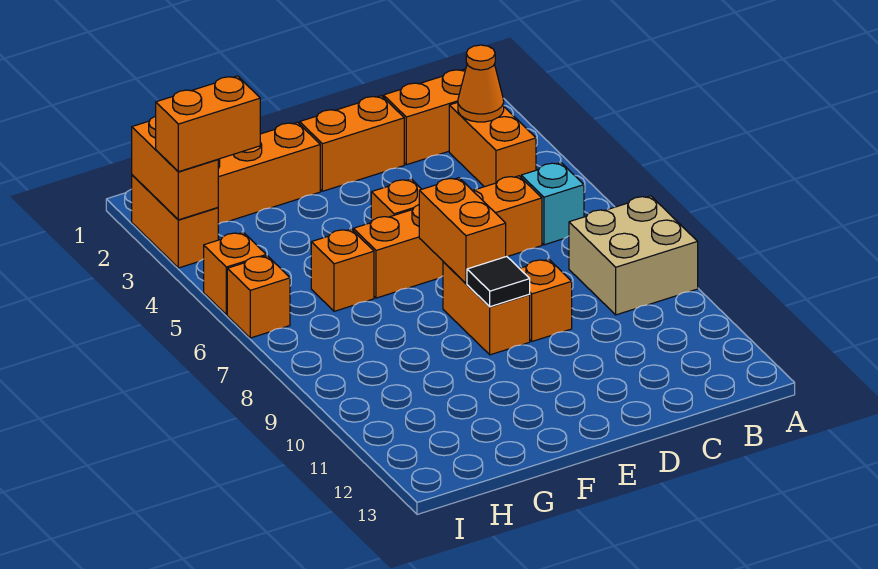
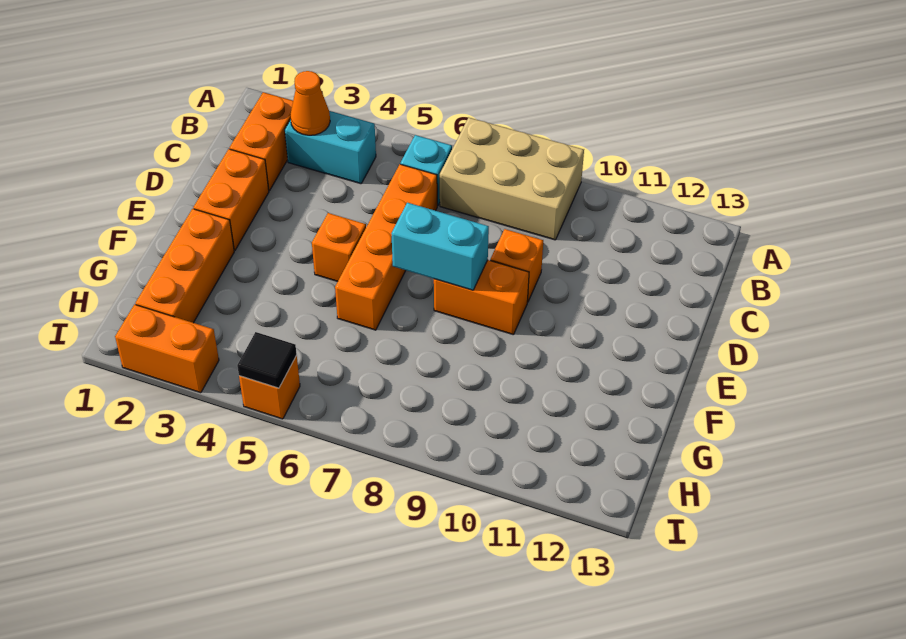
tan brick A8:B9 level 1 -> tan brick A7:B9 level 1
orange brick B3:B4 level 1 -> cyan brick B3:B4 level 1
orange brick E7:E8 level 2 -> cyan brick E7:E8 level 2
black tile E9 level 2 -> black tile I5 level 2
orange brick G6 level 1 -> none
orange brick H3:I3 level 3 -> none
orange brick I2:I3 level 2 -> none
orange brick I6 level 1 -> none

